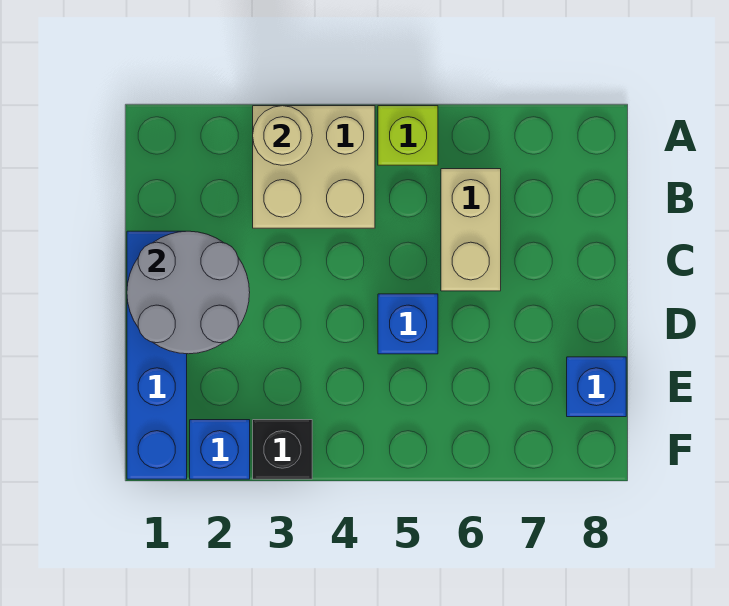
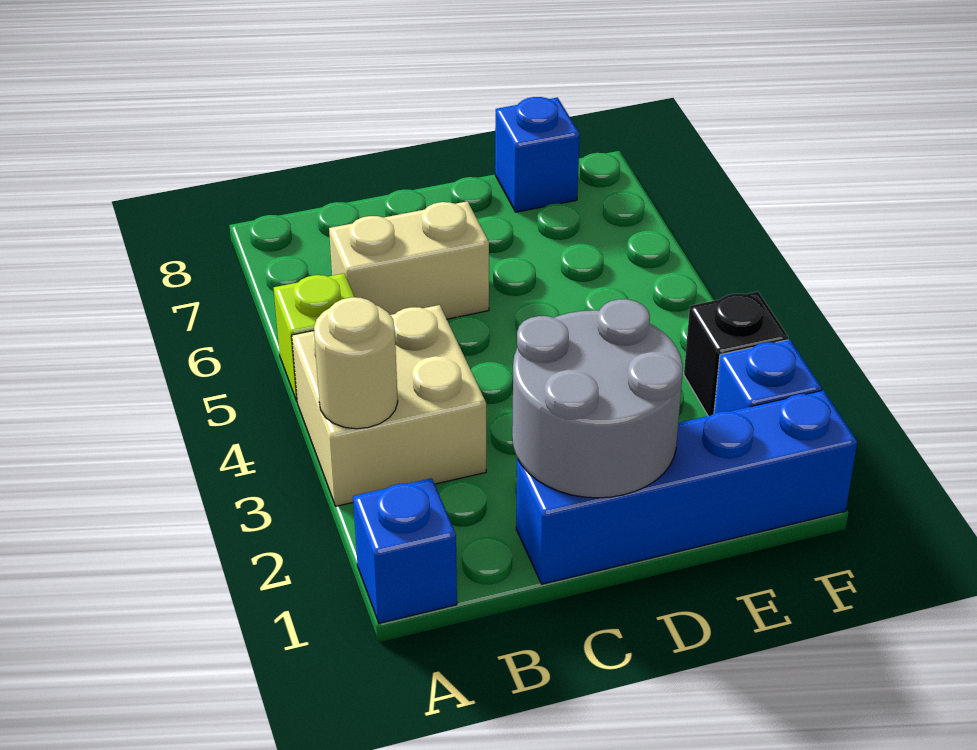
blue brick D5 level 1 -> blue brick A1 level 1

